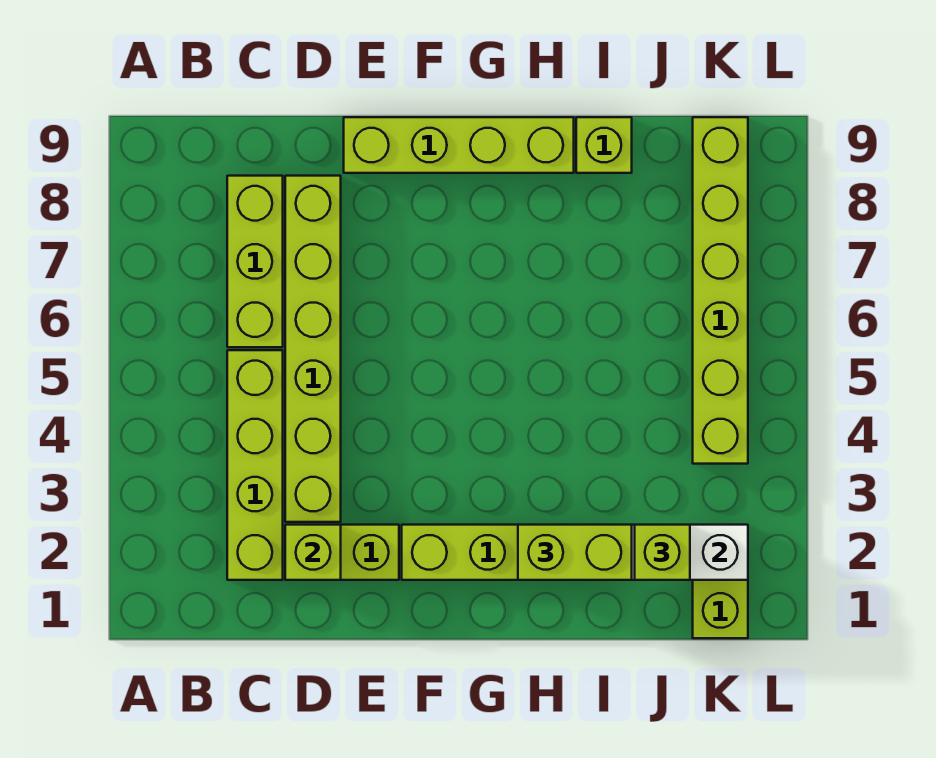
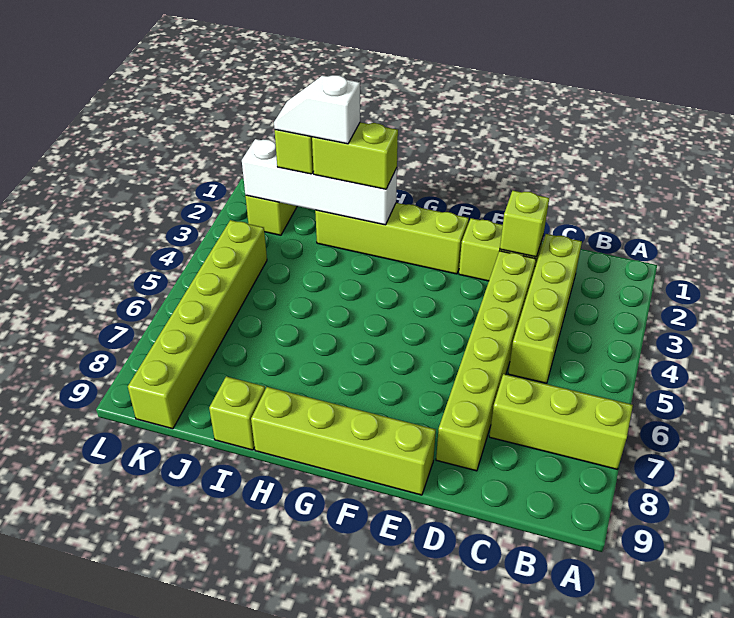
lime brick C6:C8 level 1 -> lime brick A7:C7 level 1
none -> white slope I2:J2 level 4 top I

